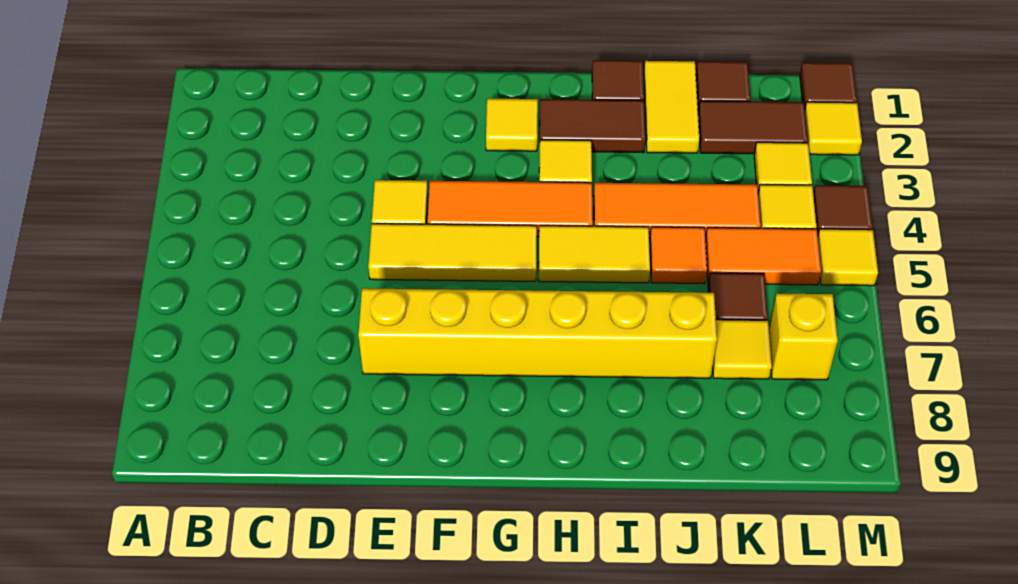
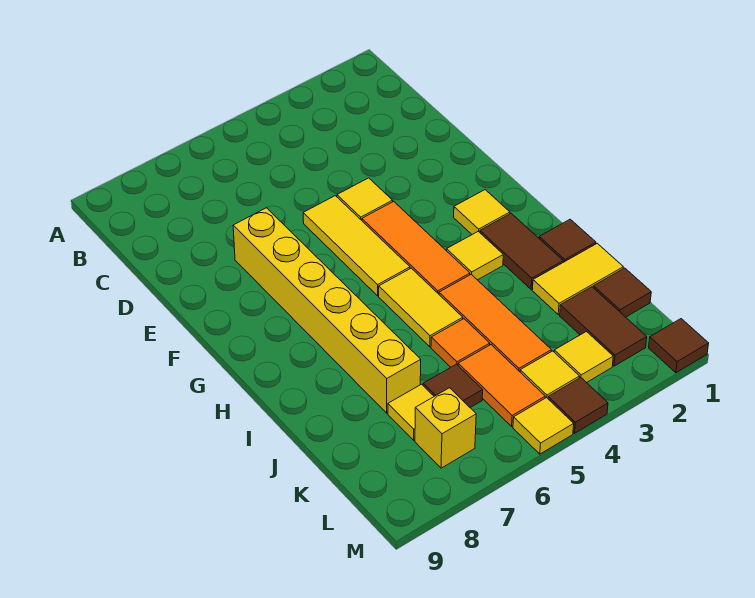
yellow tile M2 level 1 -> none

